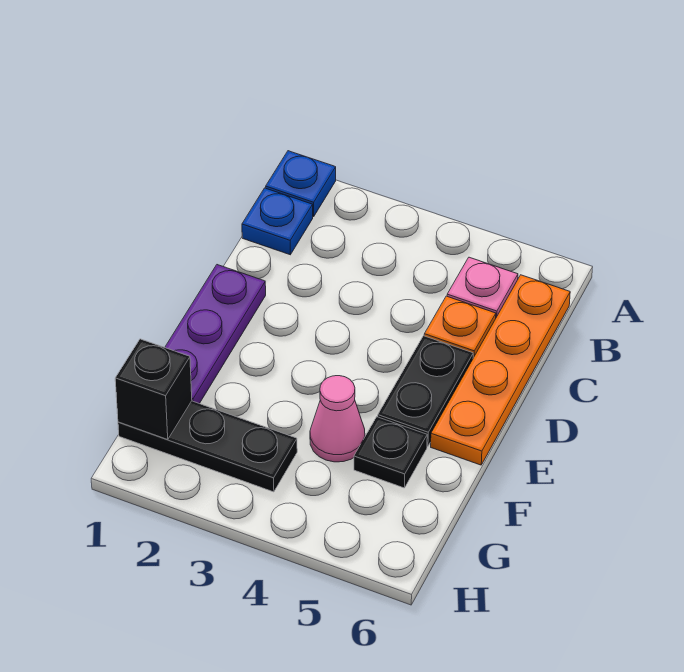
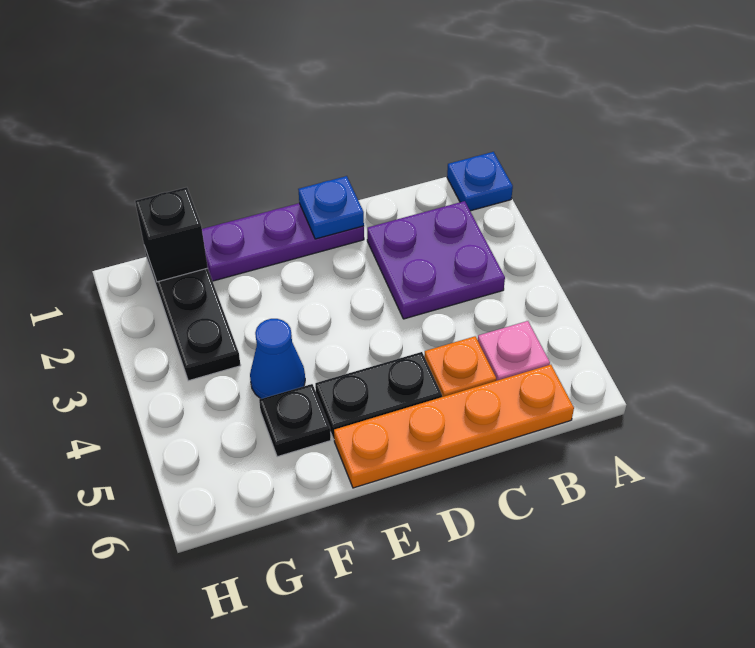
blue plate B1 level 1 -> blue plate D1 level 2
none -> purple plate B2:C3 level 1
pink cone F4 level 1 -> blue cone F4 level 1

